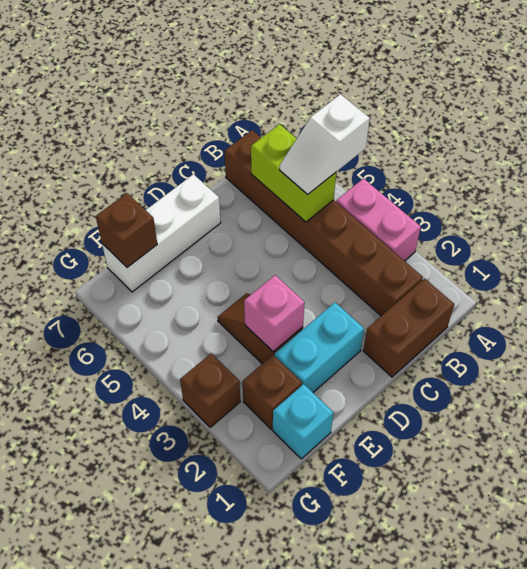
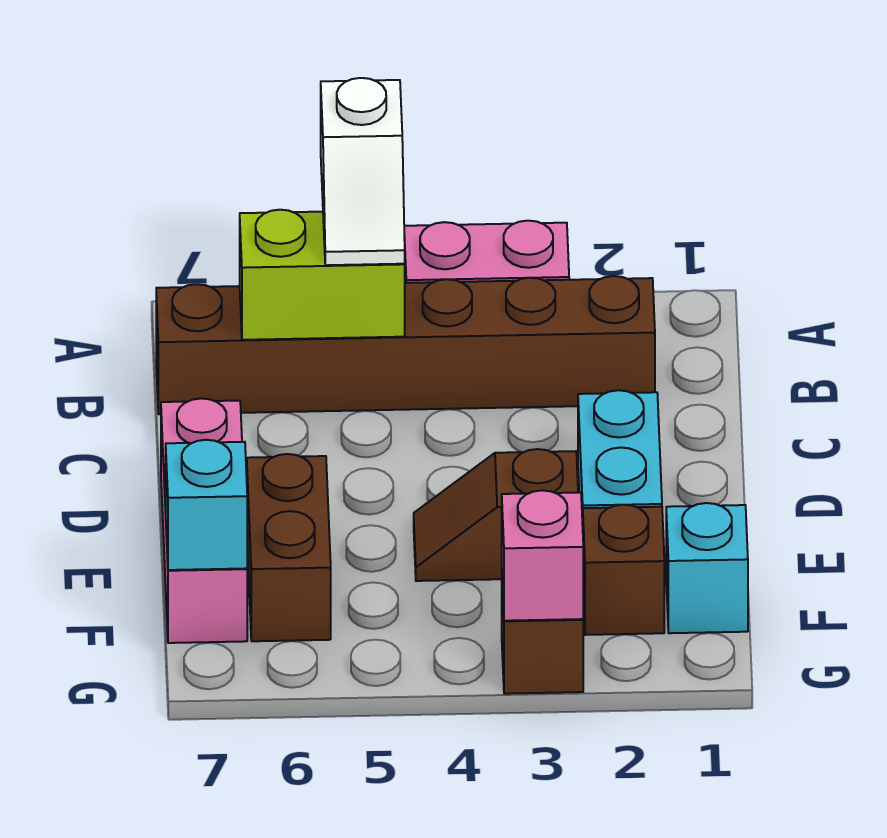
brown brick B1:C1 level 1 -> brown brick E6:F6 level 1
white brick D7:F7 level 1 -> pink brick D7:F7 level 1
pink brick E3 level 2 -> pink brick G3 level 2
brown brick F7 level 2 -> cyan brick F7 level 2

